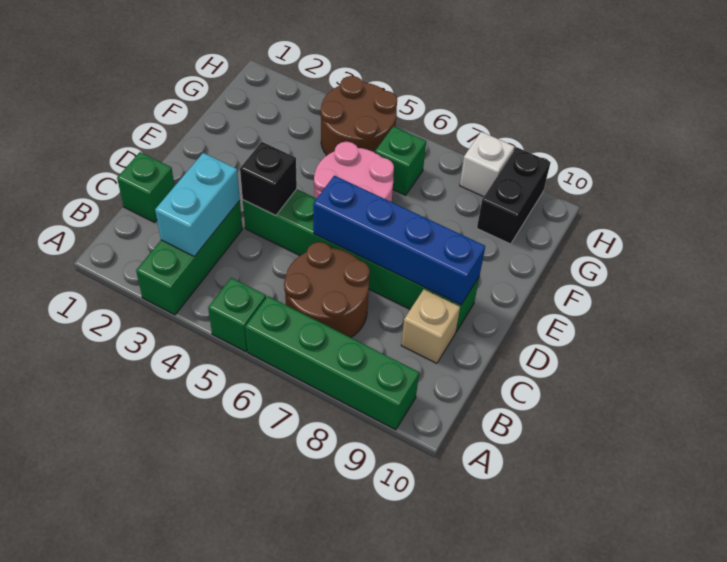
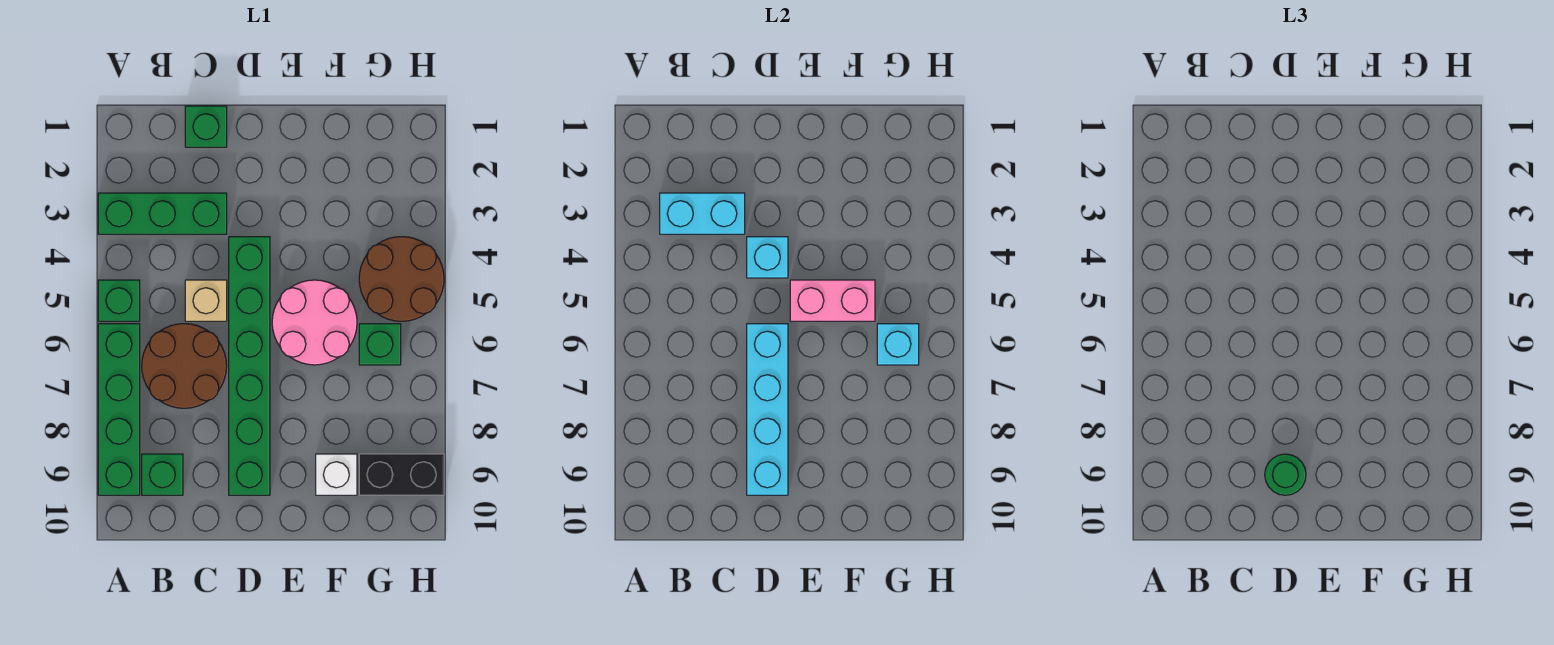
none -> green brick B9 level 1
tan brick C9 level 1 -> tan brick C5 level 1
black brick D4 level 2 -> cyan brick D4 level 2
blue brick D6:D9 level 2 -> cyan brick D6:D9 level 2
none -> green round brick D9 level 3
none -> pink brick E5:F5 level 2
none -> cyan brick G6 level 2
white brick H8 level 1 -> white brick F9 level 1

